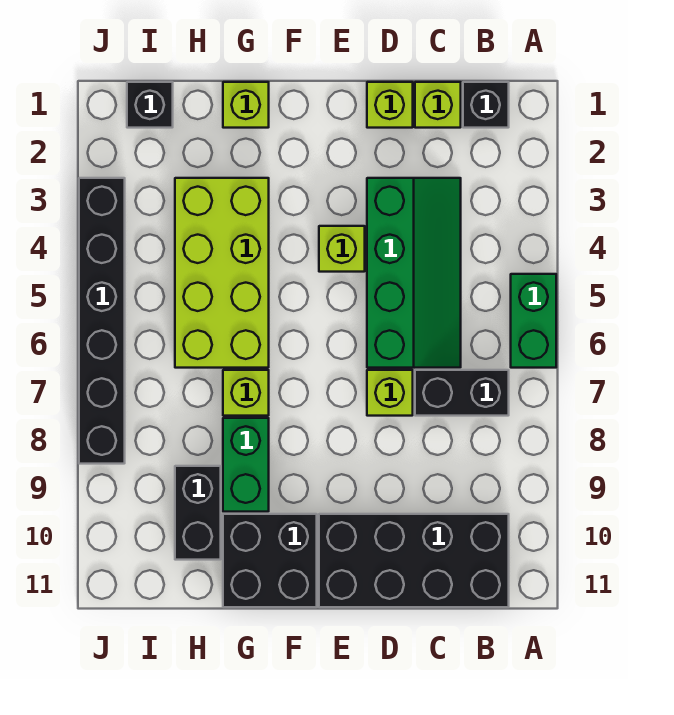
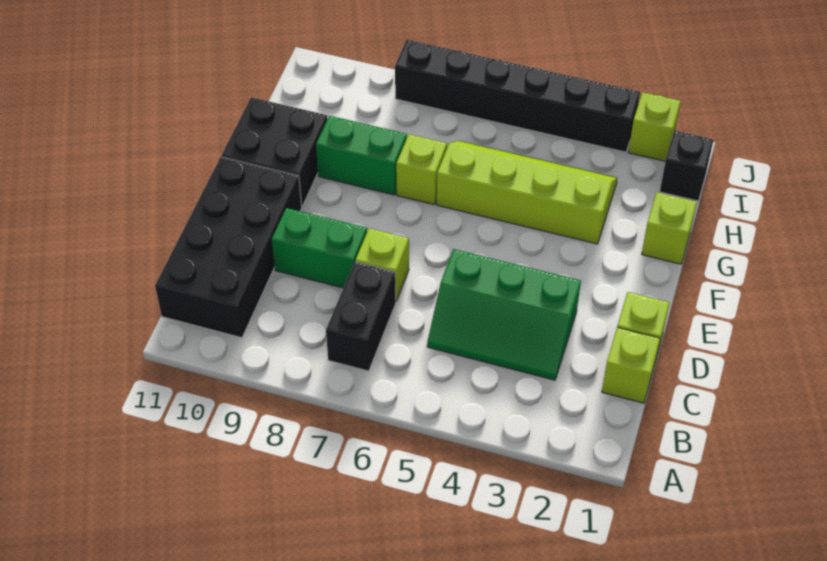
green brick A5:A6 level 1 -> green brick D8:D9 level 1
black brick B1 level 1 -> none
green slope C3:D6 level 1 top D -> green slope C3:D5 level 1 top D
lime brick E4 level 1 -> lime brick J2 level 1
lime brick G3:H6 level 1 -> lime slope G3:H6 level 1 top G
black brick H9:H10 level 1 -> none

